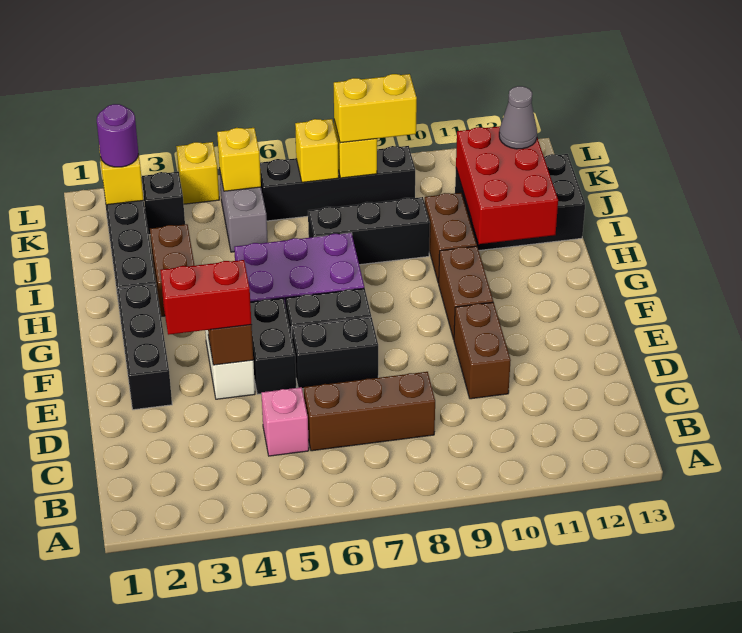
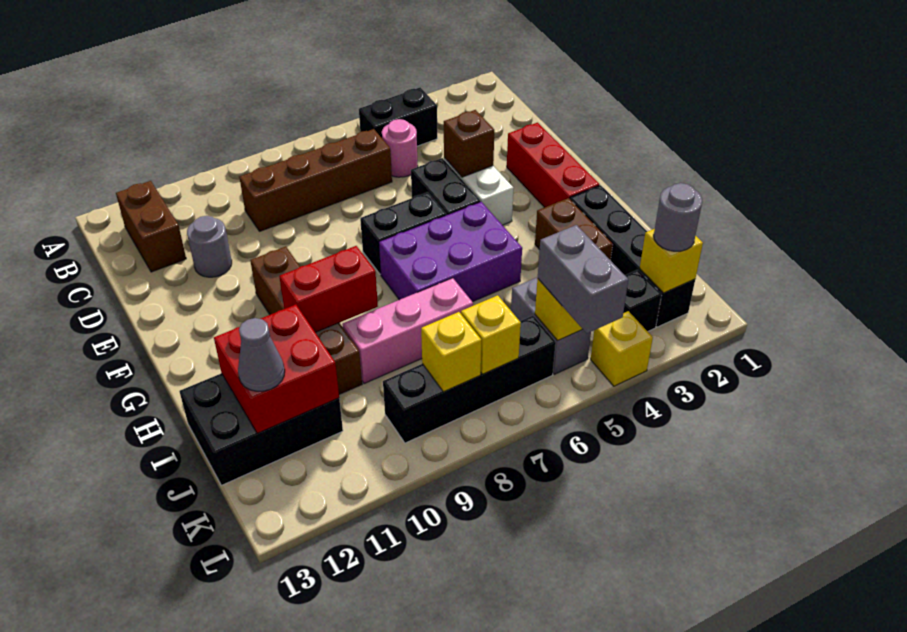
pink brick C5 level 1 -> pink round brick C5 level 1
brown brick C6:C8 level 1 -> brown brick C6:C9 level 1
brown brick D10:E10 level 1 -> brown brick B12:C12 level 1
none -> grey round brick D11 level 1
black brick E2:G2 level 1 -> red brick E2:G2 level 1
red brick E3:E4 level 3 -> red brick H9:H10 level 2
black brick E6:E7 level 1 -> black brick B4:B5 level 1
red brick H11:J12 level 2 -> red brick I11:J12 level 2
black brick I7:I9 level 1 -> pink brick I7:I9 level 1
purple round brick K2 level 3 -> grey round brick K2 level 3
none -> grey brick K5:L5 level 3
yellow brick K8:K9 level 3 -> none

